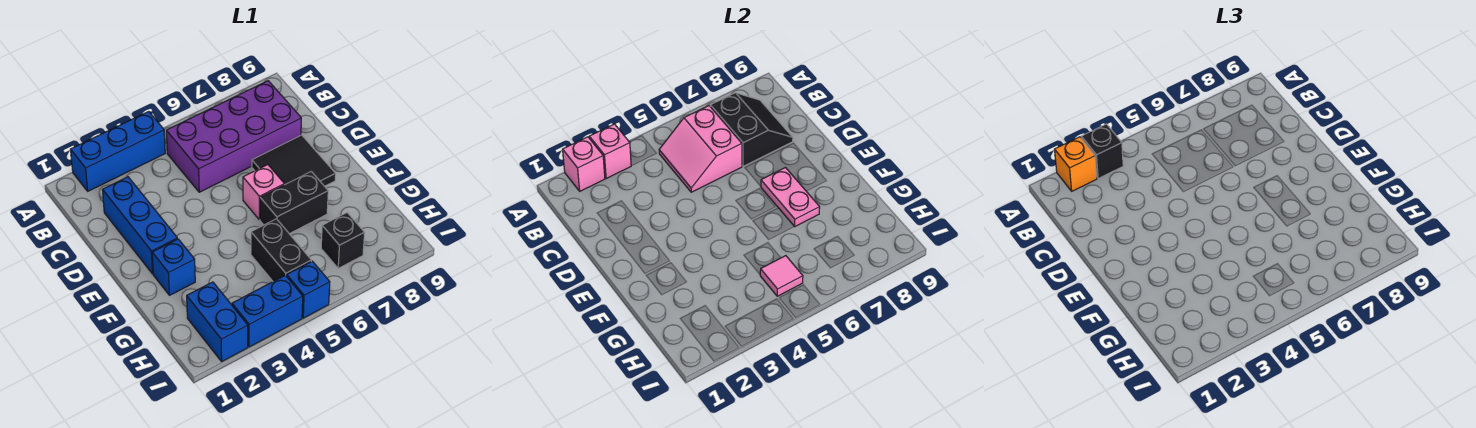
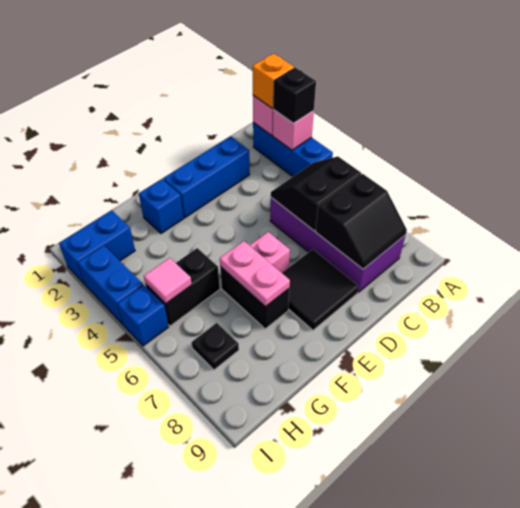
pink slope B5:C6 level 2 top 6 -> black slope B5:C6 level 2 top 6
pink plate E7:F7 level 2 -> pink plate F6:F7 level 2
black brick H7 level 1 -> black plate H7 level 1

